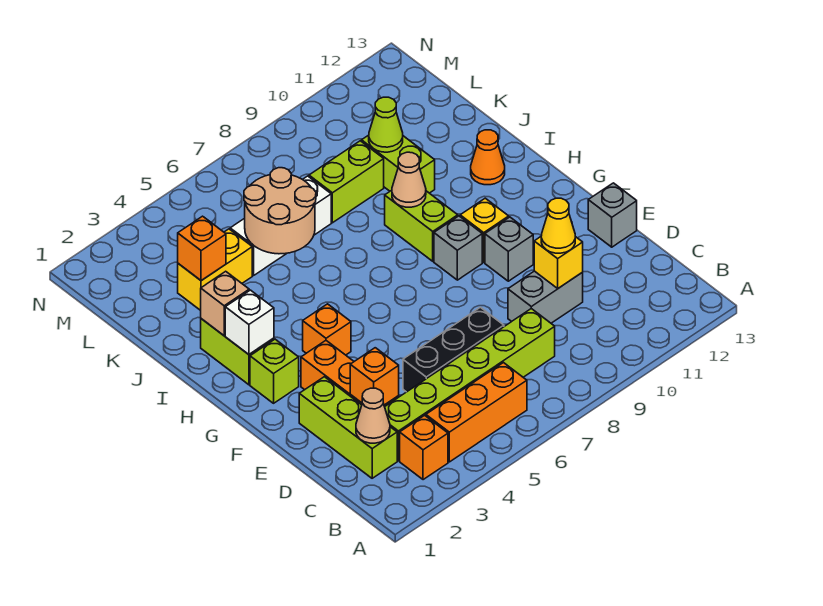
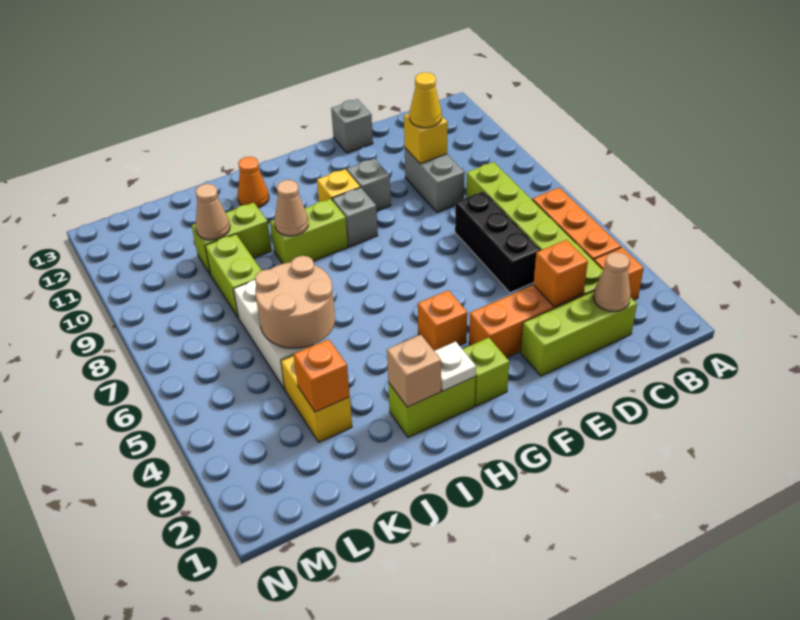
white brick H2 level 2 -> white plate H2 level 2
lime cone K10 level 2 -> tan cone K10 level 2

